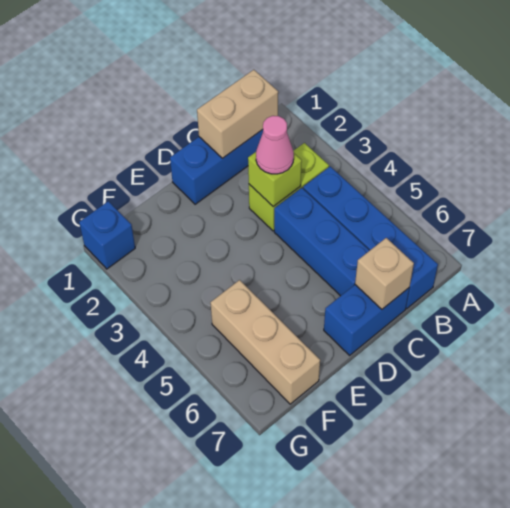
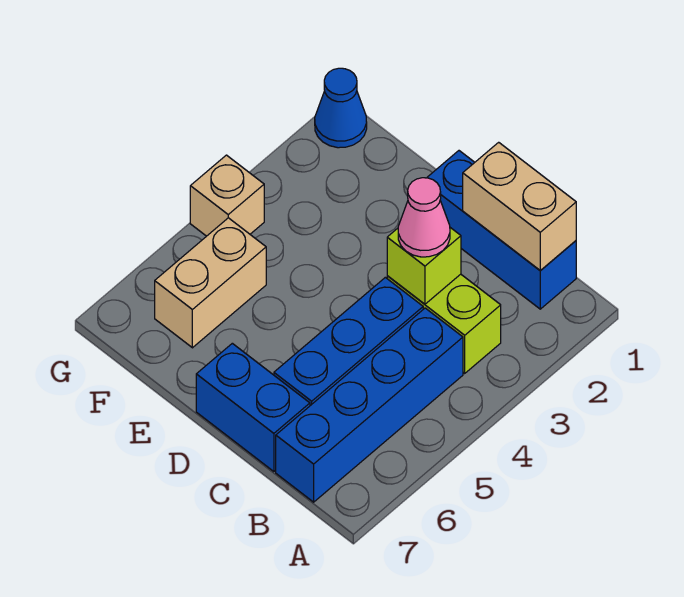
tan brick C7 level 2 -> tan brick G4 level 1
tan brick F5:F7 level 1 -> tan brick F5:F6 level 1
blue brick G1 level 1 -> blue cone G1 level 1

